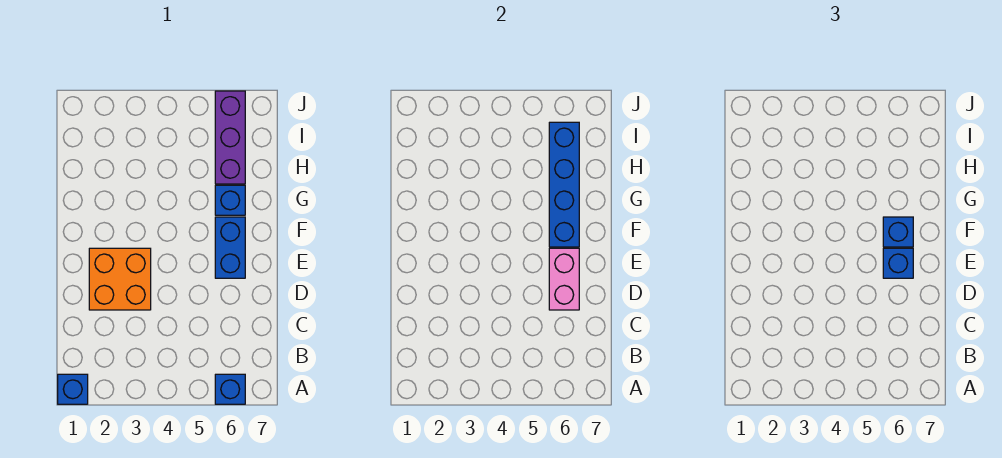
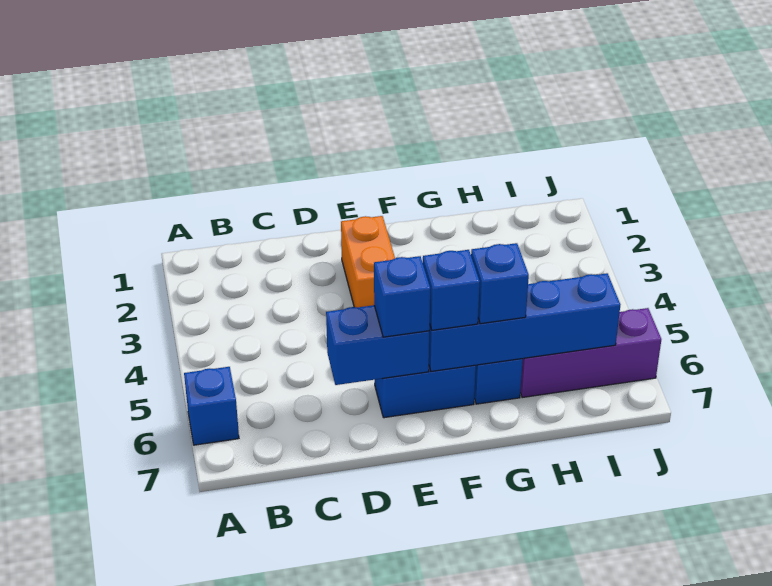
blue brick A1 level 1 -> blue brick G6 level 3
orange brick D2:E3 level 1 -> orange brick E2:E3 level 1
pink brick D6:E6 level 2 -> blue brick D6:E6 level 2

